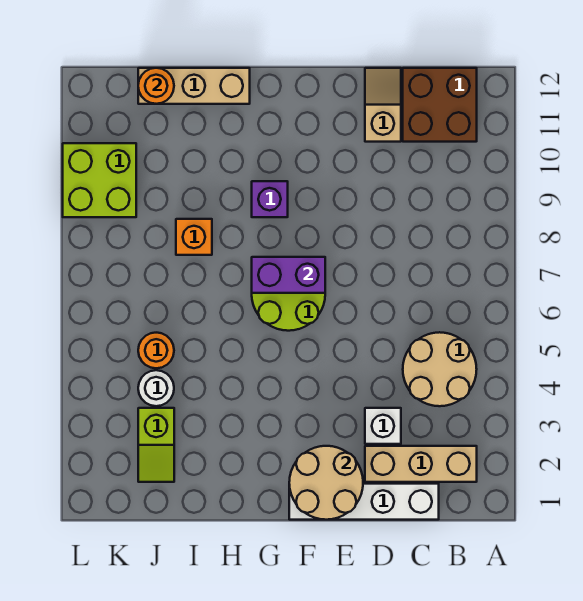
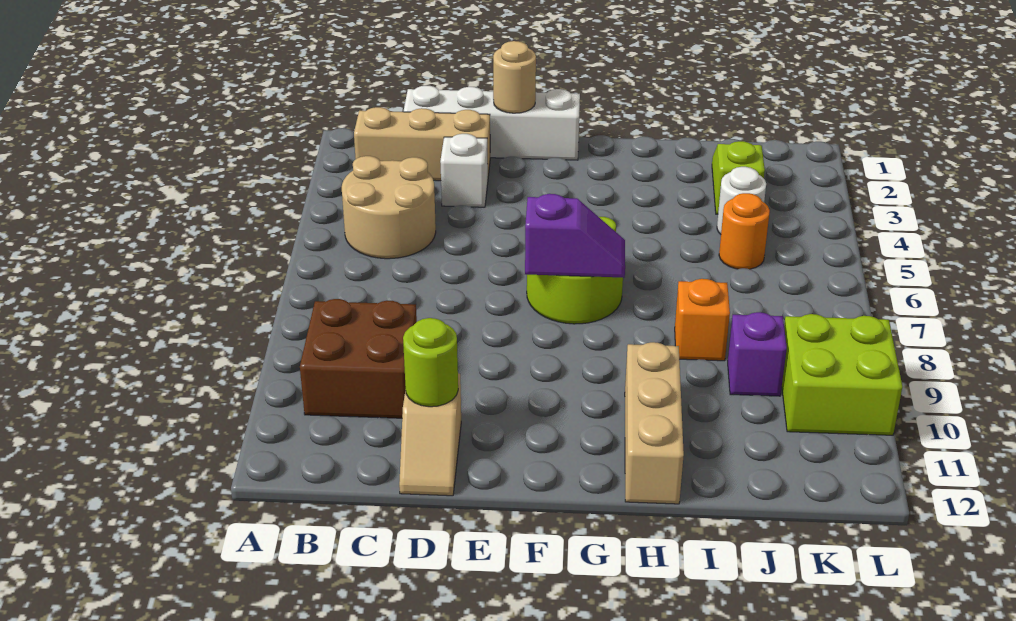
brown brick B11:C12 level 1 -> brown brick B9:C10 level 1
none -> lime round brick D11 level 2
tan round brick E1:F2 level 2 -> tan round brick E1 level 2
purple brick F7:G7 level 2 -> purple slope F7:G7 level 2 top F
purple brick G9 level 1 -> purple brick J9 level 1
tan brick H12:J12 level 1 -> tan brick H10:H12 level 1
orange round brick J12 level 2 -> none

